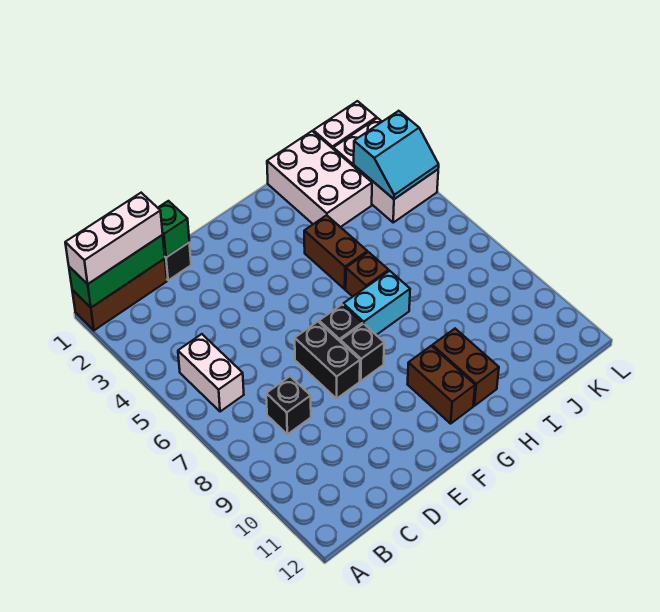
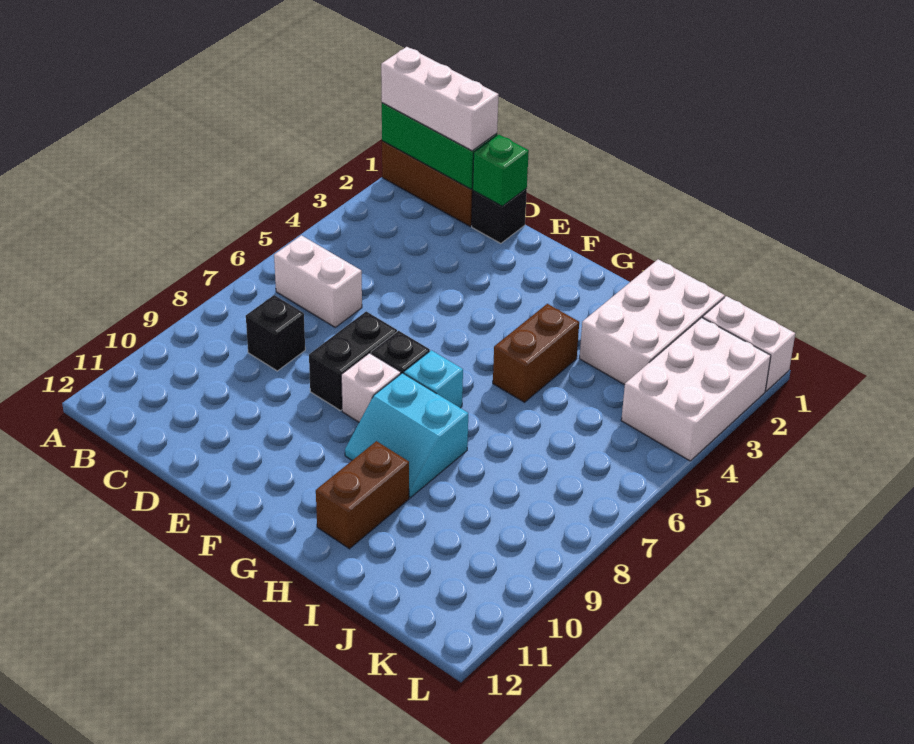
white brick B5:B6 level 1 -> white brick B6:C6 level 1
black brick F8 level 1 -> white brick F8 level 1
cyan brick G7:H7 level 1 -> cyan brick G7 level 1
brown brick G10:G11 level 1 -> none
brown brick H6 level 1 -> none
cyan slope K3:L4 level 2 top 3 -> cyan slope G8:H9 level 1 top 8

